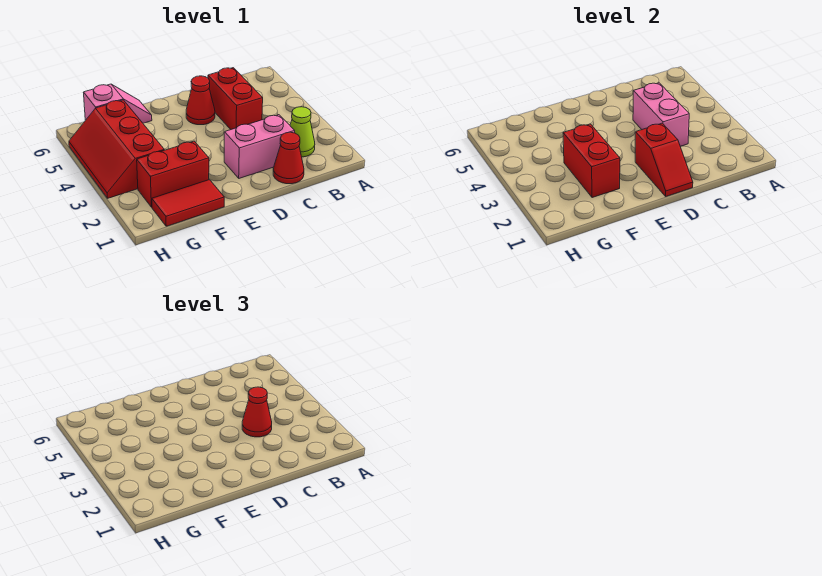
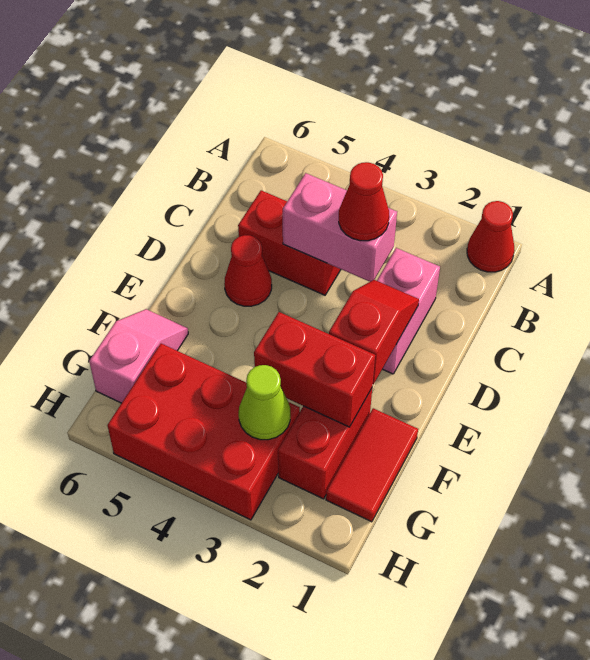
lime cone B2 level 1 -> lime cone G3 level 2
red cone C1 level 1 -> red cone A1 level 1
red slope D1:D2 level 2 top 2 -> red slope D2:E2 level 2 top E
red slope G3:H5 level 1 top G -> red brick G3:H5 level 1

